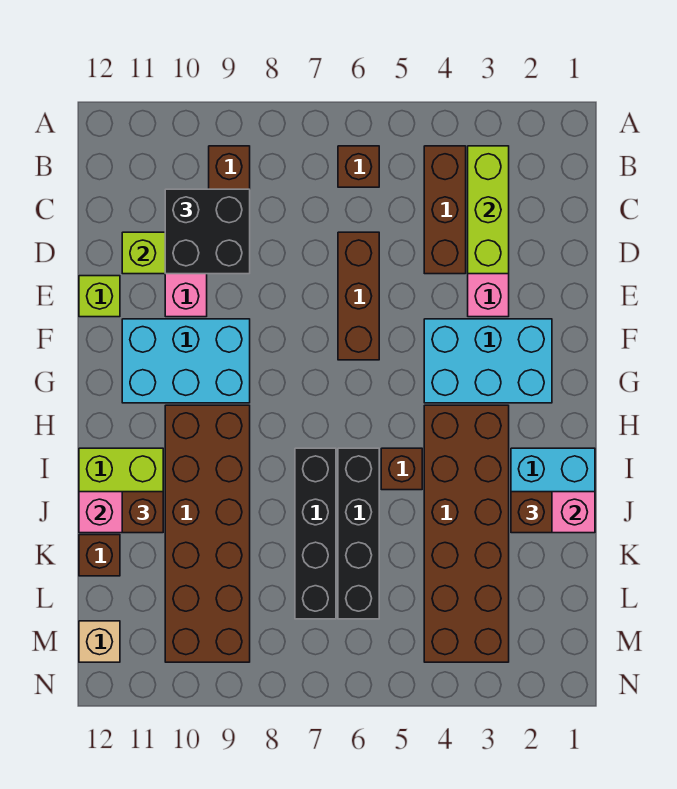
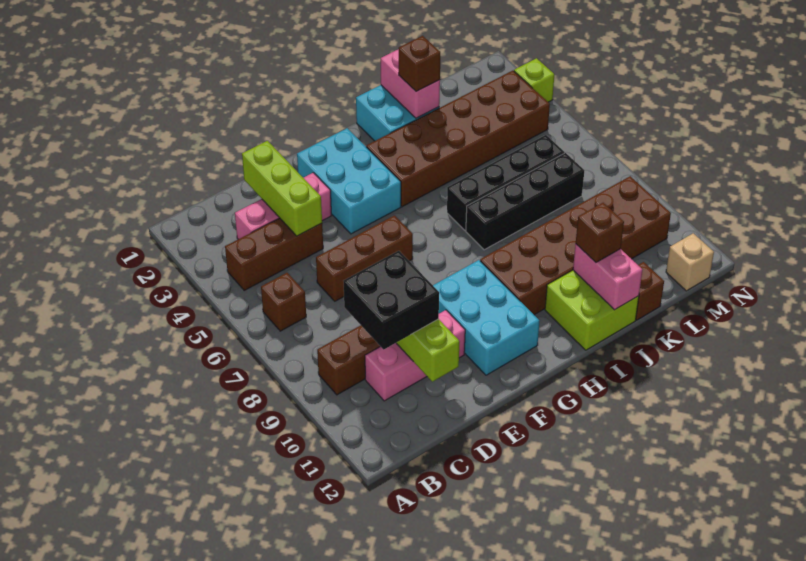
lime brick B3:D3 level 2 -> lime brick D2:D4 level 2
lime brick E12 level 1 -> lime brick N3 level 1
brown brick I5 level 1 -> none

